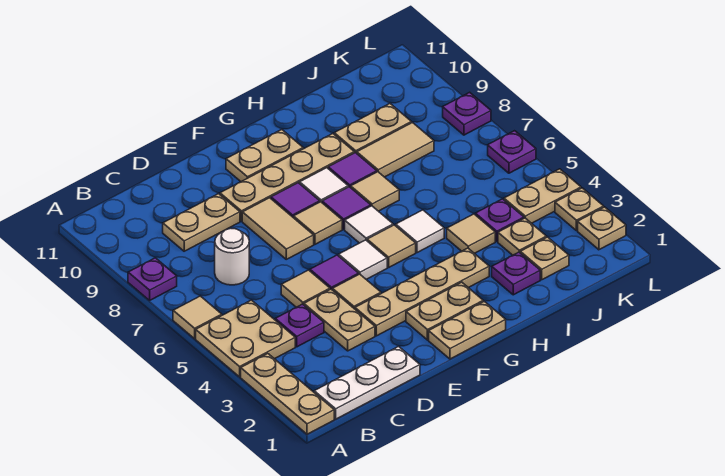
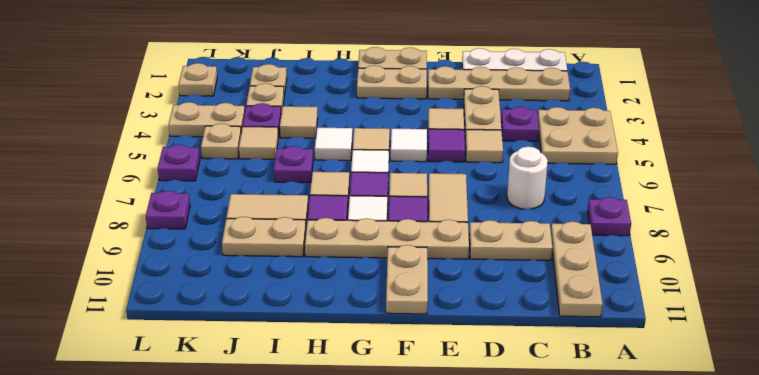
tan plate A1:A3 level 1 -> tan plate B9:B11 level 1
tan tile A6 level 1 -> tan tile J5 level 1
tan plate E3:H3 level 1 -> tan plate B2:E2 level 1
tan plate F10:G10 level 1 -> tan plate F10:F11 level 1
purple plate I2 level 1 -> purple plate I6 level 1
tan plate L3 level 1 -> tan plate K5 level 1

